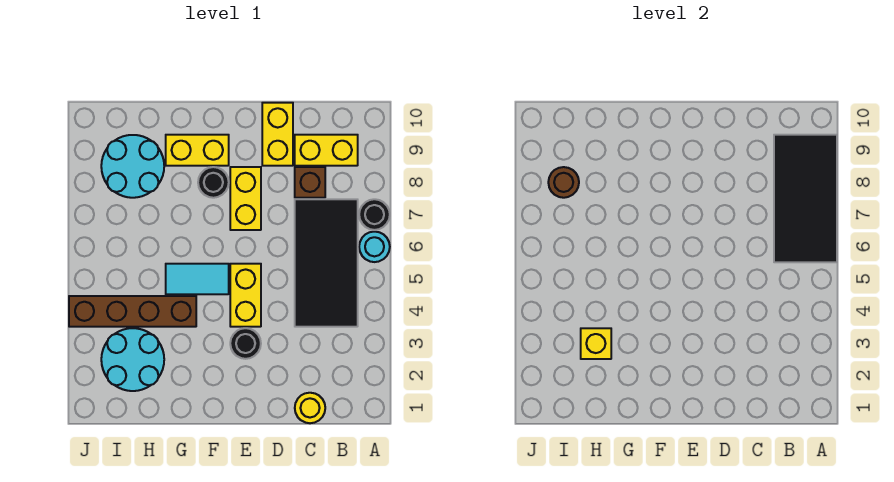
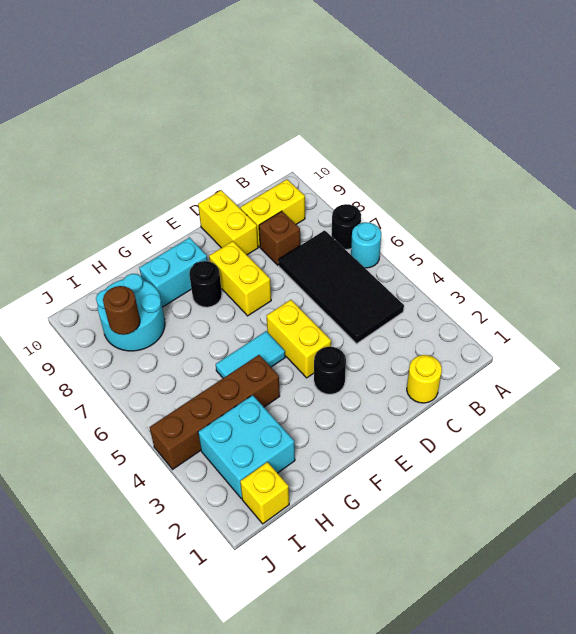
black tile A6:B9 level 2 -> none
yellow brick F9:G9 level 1 -> cyan brick F9:G9 level 1
cyan round brick H2:I3 level 1 -> cyan brick H2:I3 level 1
yellow brick H3 level 2 -> yellow brick I1 level 1

